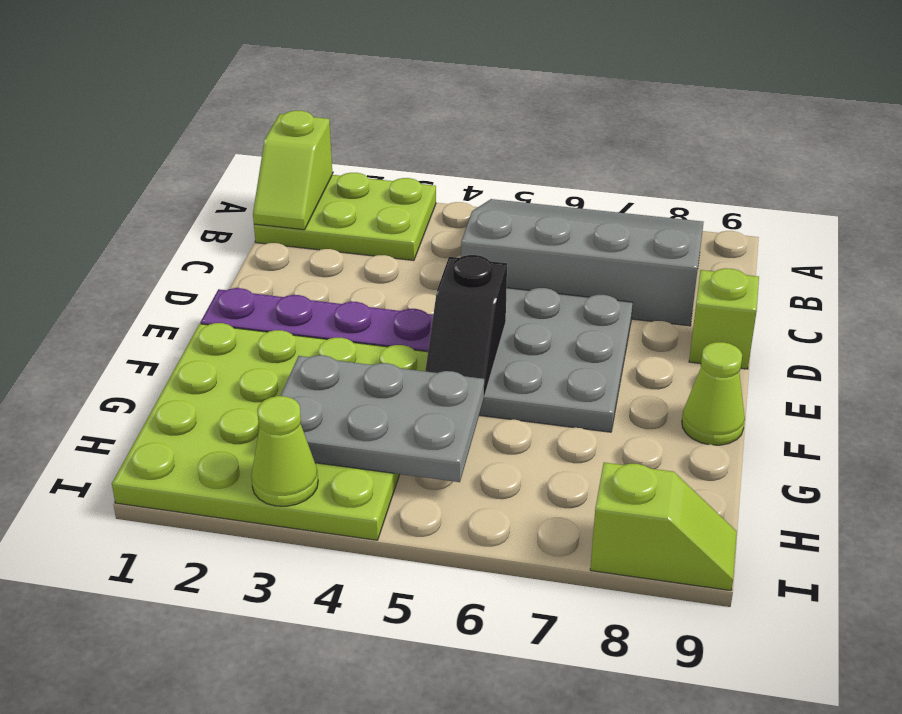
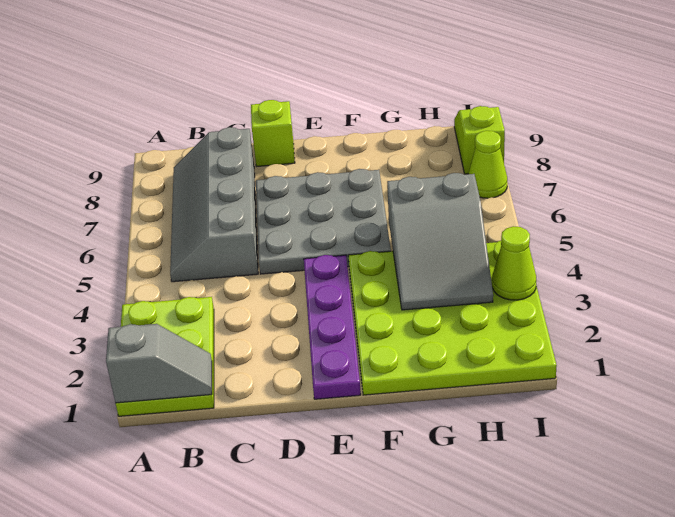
lime slope A1:B1 level 2 top A -> grey slope A1:B1 level 2 top A
grey slope A5:C8 level 1 top C -> grey slope B5:C8 level 1 top C
black slope E5:F5 level 2 top E -> none
lime cone F9 level 1 -> lime cone I7 level 1
grey plate G3:H5 level 2 -> grey slope G3:H5 level 2 top 5

